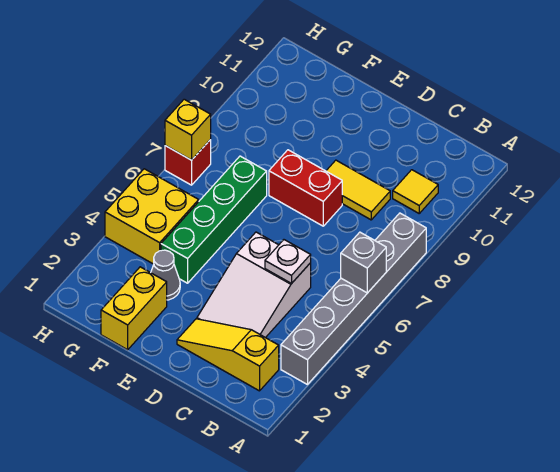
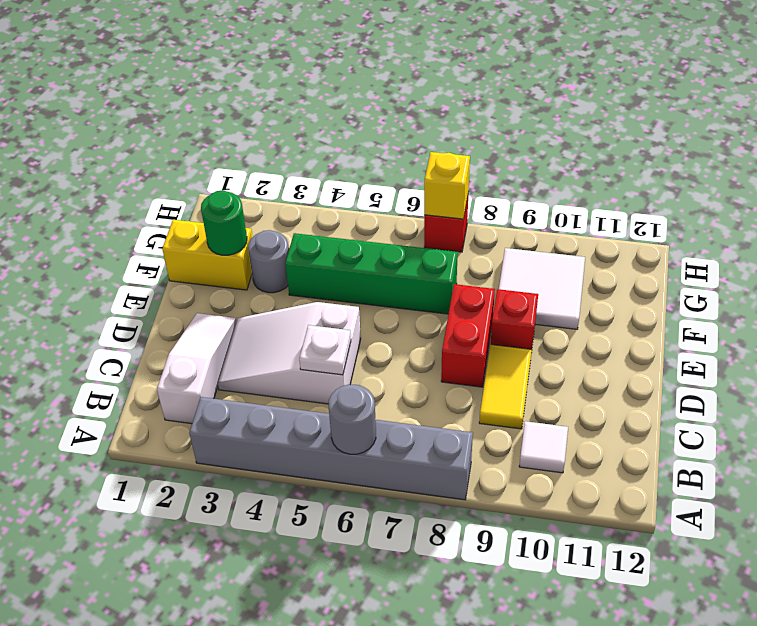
grey brick A6 level 2 -> grey round brick A6 level 2
yellow slope B2:D2 level 1 top B -> white slope B2:D2 level 1 top B
yellow tile B10 level 1 -> white tile B10 level 1
none -> red brick E9 level 1
none -> green round brick F2 level 2
grey cone F3 level 1 -> grey round brick F3 level 1
none -> white tile F9:G10 level 1
yellow brick G4:H5 level 1 -> none

